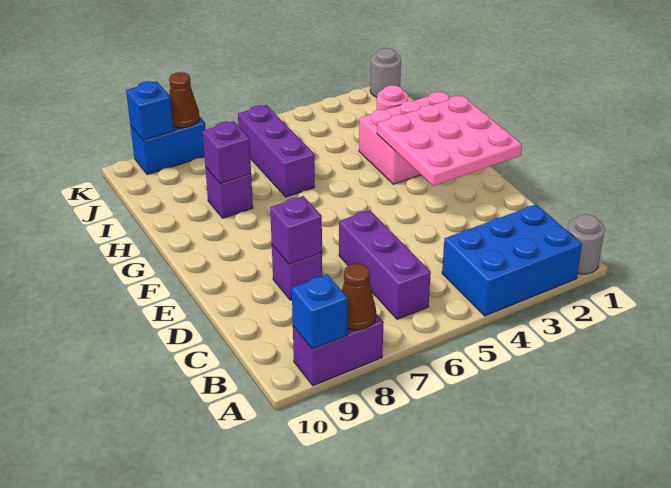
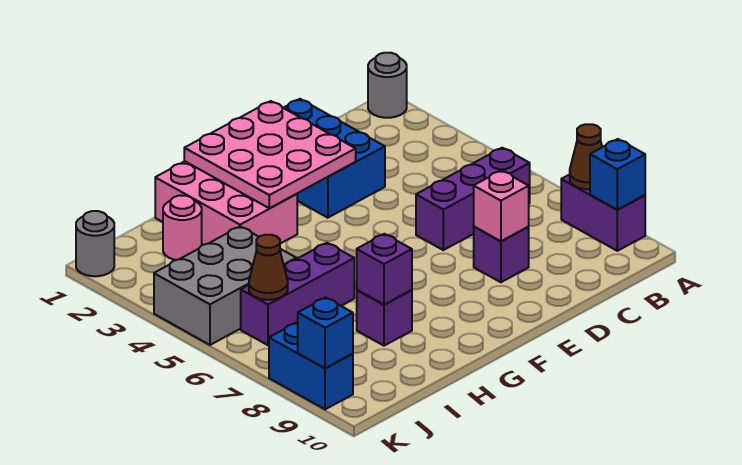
blue brick A2:B4 level 1 -> blue brick D1:E3 level 1
purple brick D8 level 2 -> pink brick D8 level 2
none -> grey brick I4:K5 level 1
brown cone K8 level 2 -> brown cone J6 level 2

